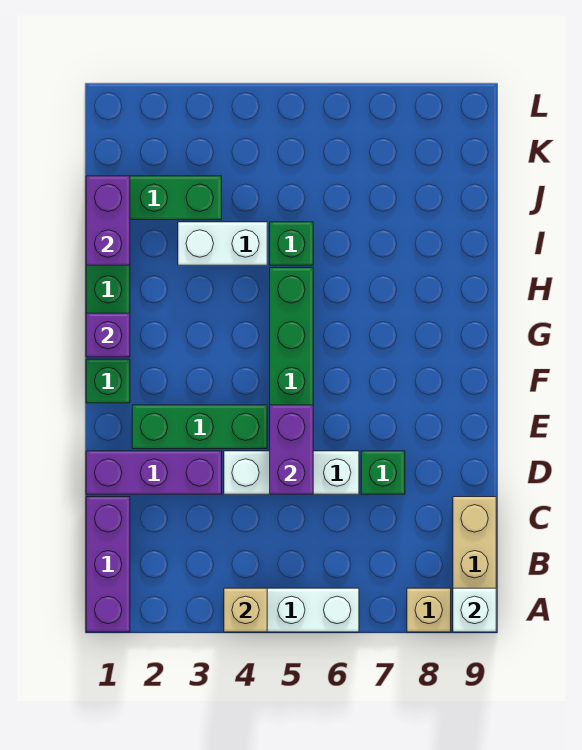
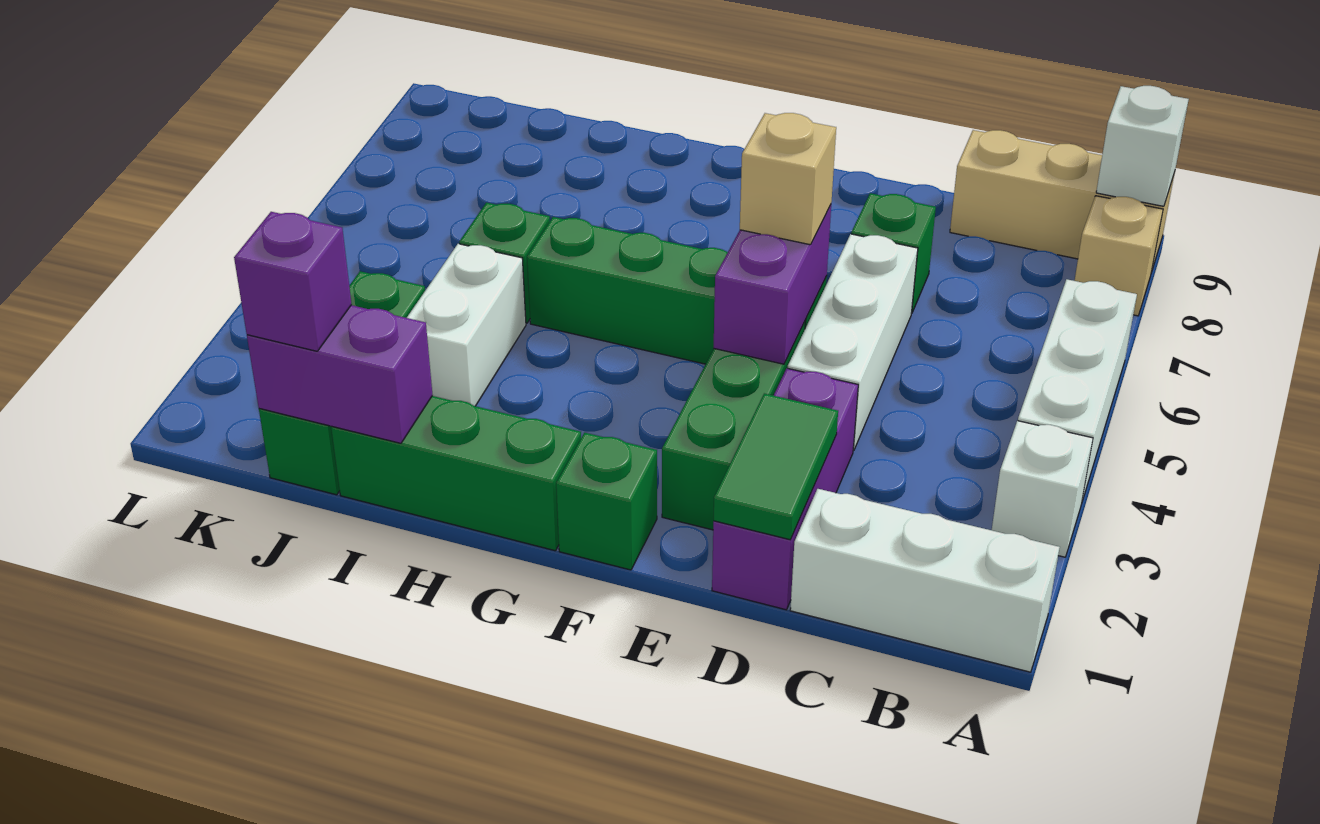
purple brick A1:C1 level 1 -> white brick A1:C1 level 1
none -> white brick A3 level 1
tan brick A4 level 2 -> tan brick E5 level 3
none -> green tile D1:D2 level 2
purple brick D5:E5 level 2 -> purple brick E4:E5 level 2
purple brick G1 level 2 -> purple brick J1 level 3

